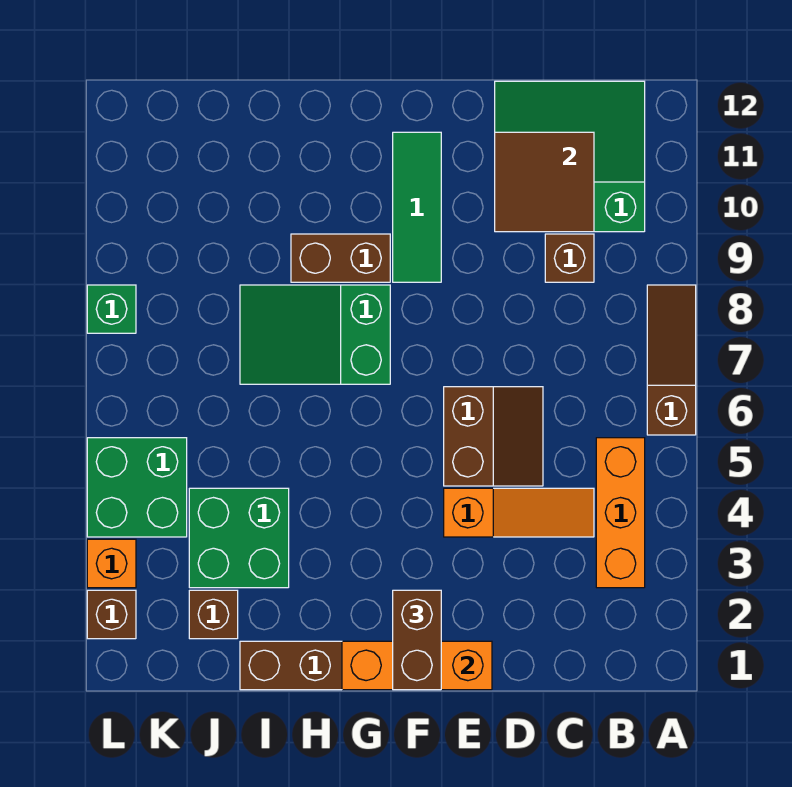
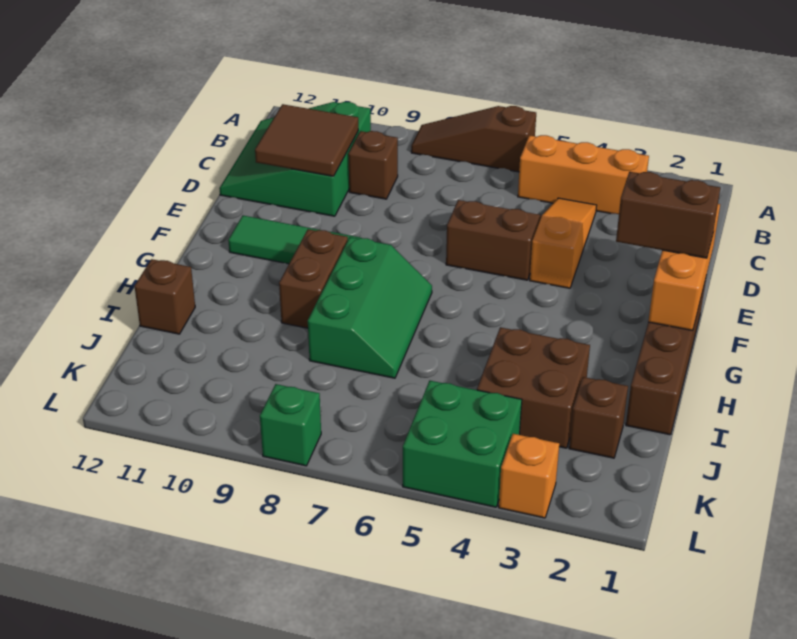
green slope G7:I8 level 1 top G -> green slope G7:I8 level 1 top 8
green brick I3:J4 level 1 -> brown brick I3:J4 level 1
brown brick L2 level 1 -> brown brick I12 level 1

